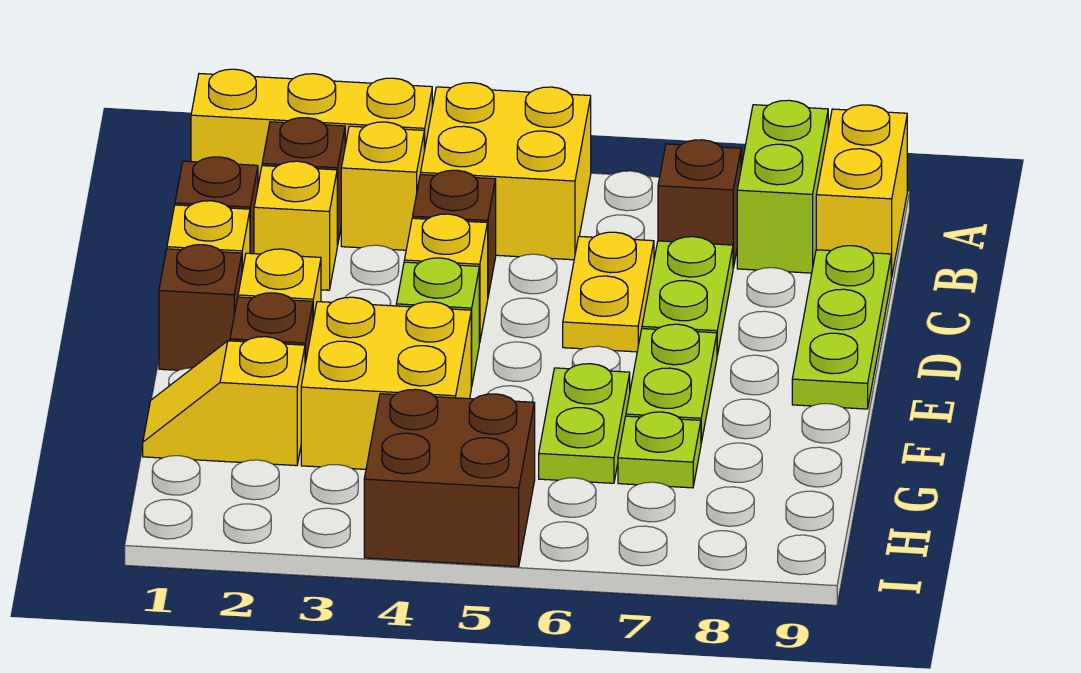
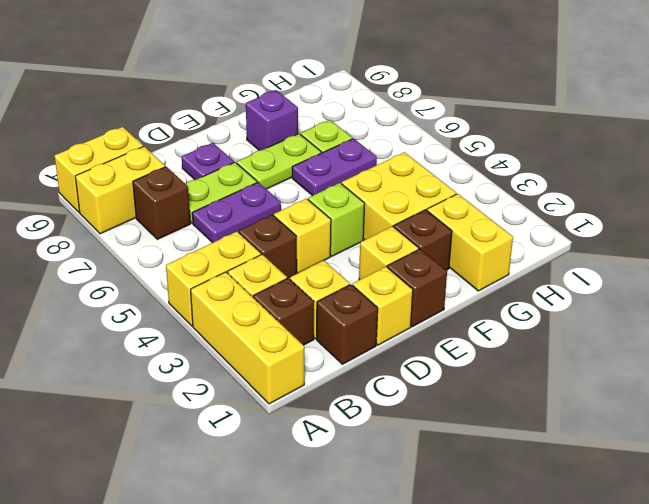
yellow brick A4:B5 level 1 -> yellow brick A4:B4 level 1
lime brick A8:B8 level 1 -> yellow brick A8:B8 level 1
yellow plate C6:D6 level 1 -> purple plate C6:D6 level 1
lime plate C9:E9 level 1 -> none
none -> purple plate D8 level 1
lime plate F6:G6 level 1 -> purple plate F6:G6 level 1
none -> purple brick F8 level 1
yellow slope G1:G2 level 1 top 2 -> yellow brick G1:G2 level 1
brown brick H4:I5 level 1 -> none

